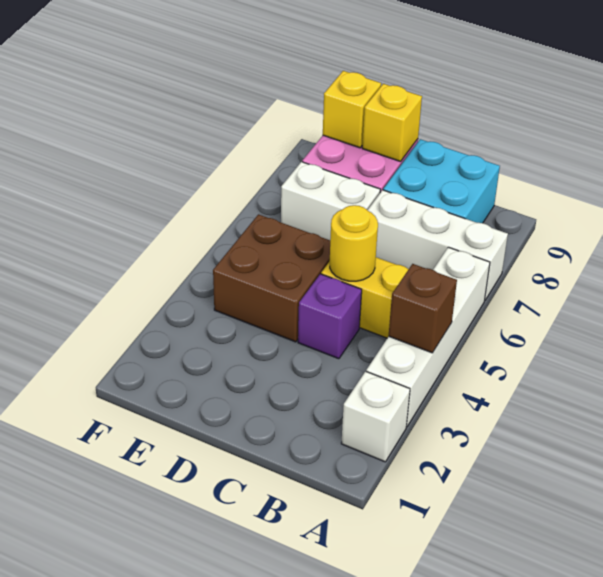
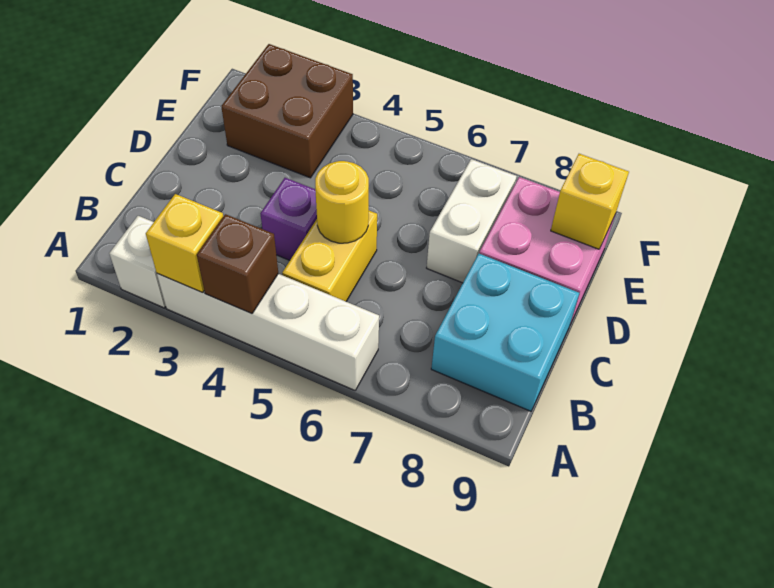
white brick A7:C7 level 1 -> none
brown brick D4:E5 level 1 -> brown brick E2:F3 level 1
yellow brick D9 level 2 -> yellow brick A3 level 2

